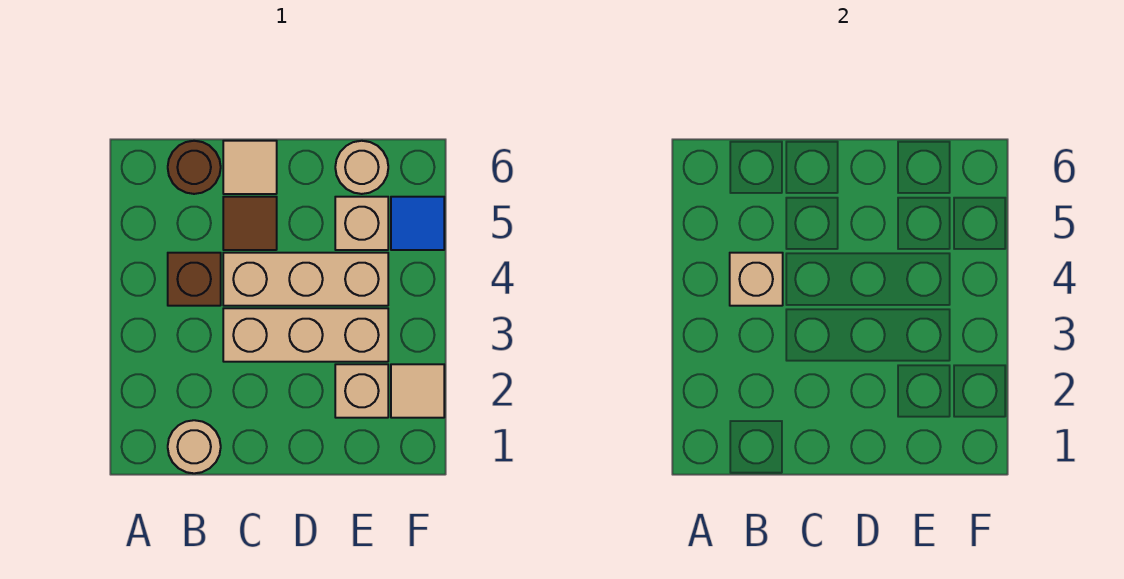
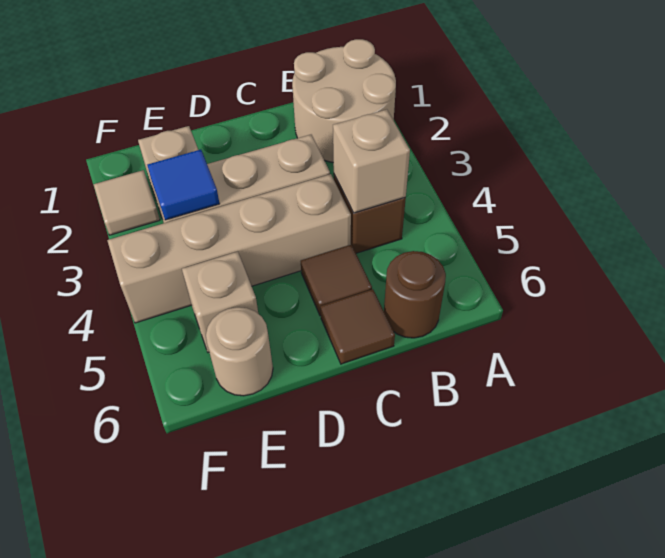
tan round brick B1 level 1 -> tan round brick A1:B2 level 1
tan brick C4:E4 level 1 -> tan brick C4:F4 level 1
tan tile C6 level 1 -> brown tile C6 level 1
blue tile F5 level 1 -> blue tile E3 level 2

